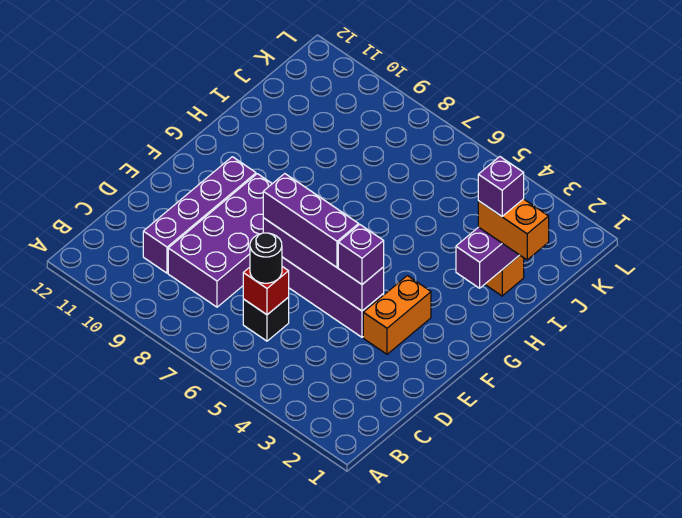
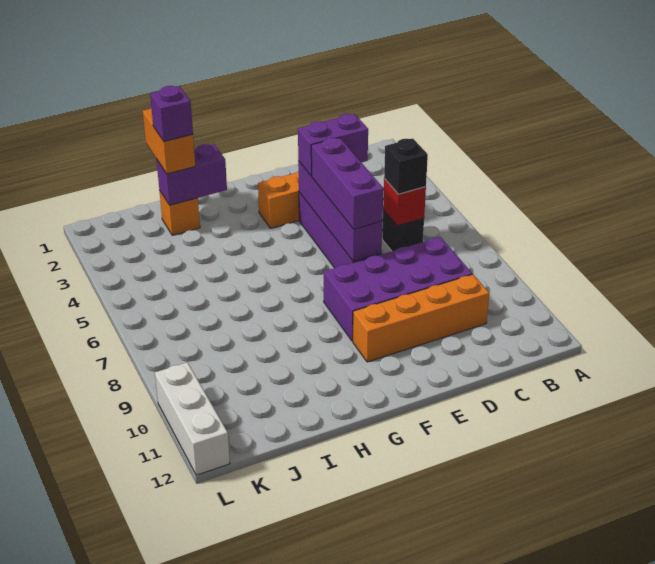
black round brick C6 level 3 -> black brick C6 level 3
purple brick C10:F10 level 1 -> orange brick C10:F10 level 1
purple brick E4 level 3 -> purple brick D4:E4 level 3
none -> white brick L10:L12 level 1

